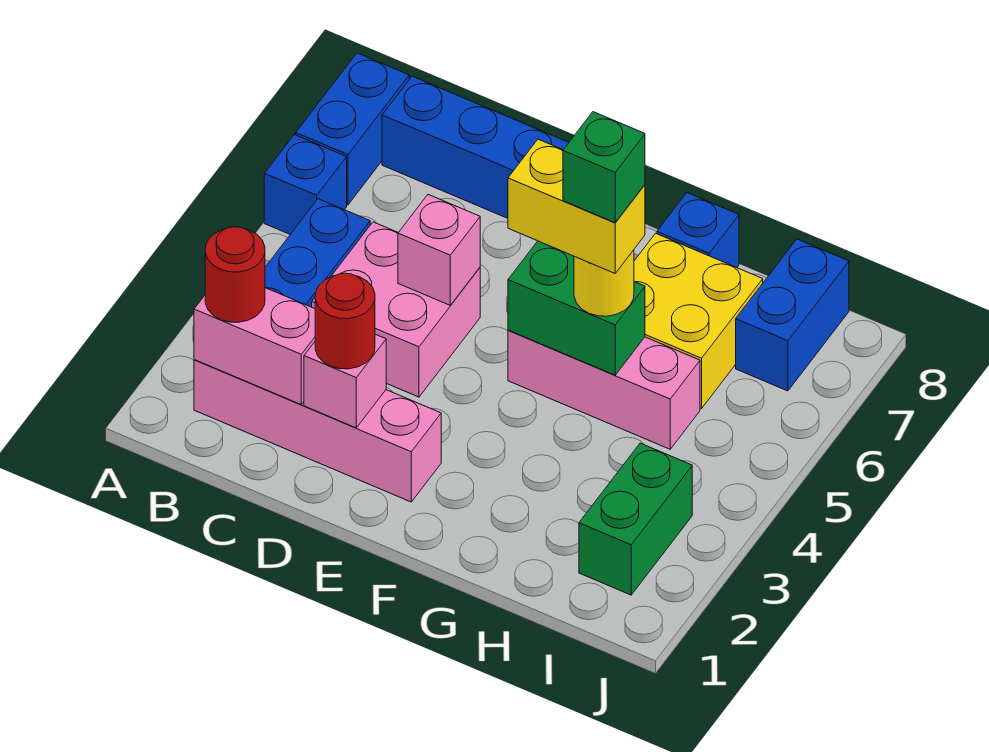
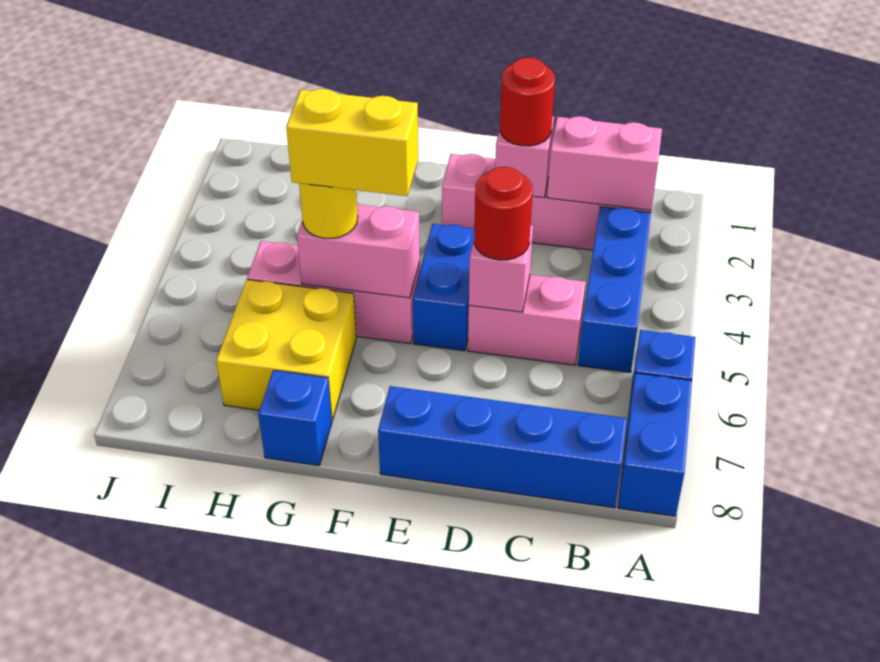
red round brick B2 level 3 -> red round brick D5 level 3
pink brick C4:D5 level 1 -> pink brick C5:D5 level 1
green brick F5:G5 level 2 -> pink brick F5:G5 level 2
green brick G5 level 5 -> none
green brick I2:I3 level 1 -> none
blue brick I7:I8 level 1 -> blue brick E4:E5 level 1

